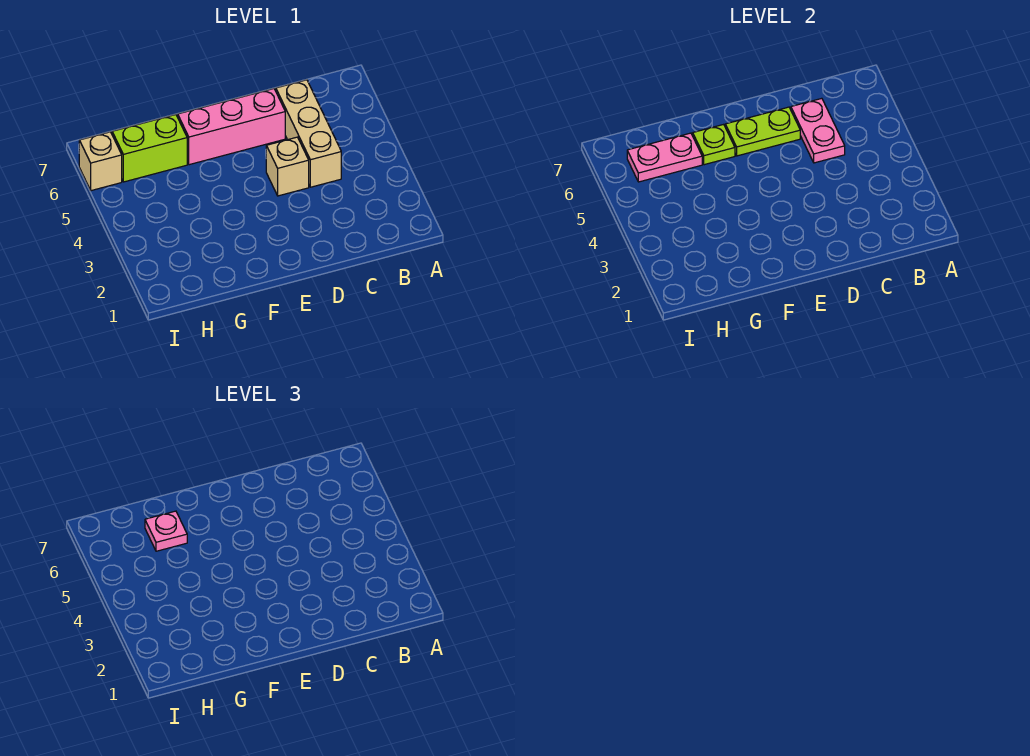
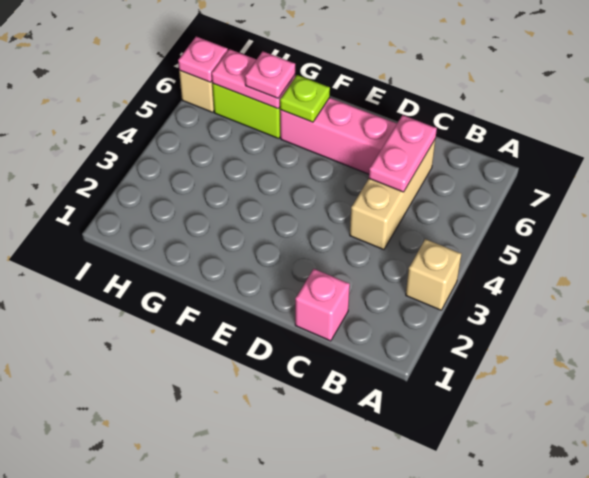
none -> pink brick C1 level 1
tan brick D4 level 1 -> tan brick A3 level 1
lime plate D6:E6 level 2 -> none
none -> pink plate I6 level 2

